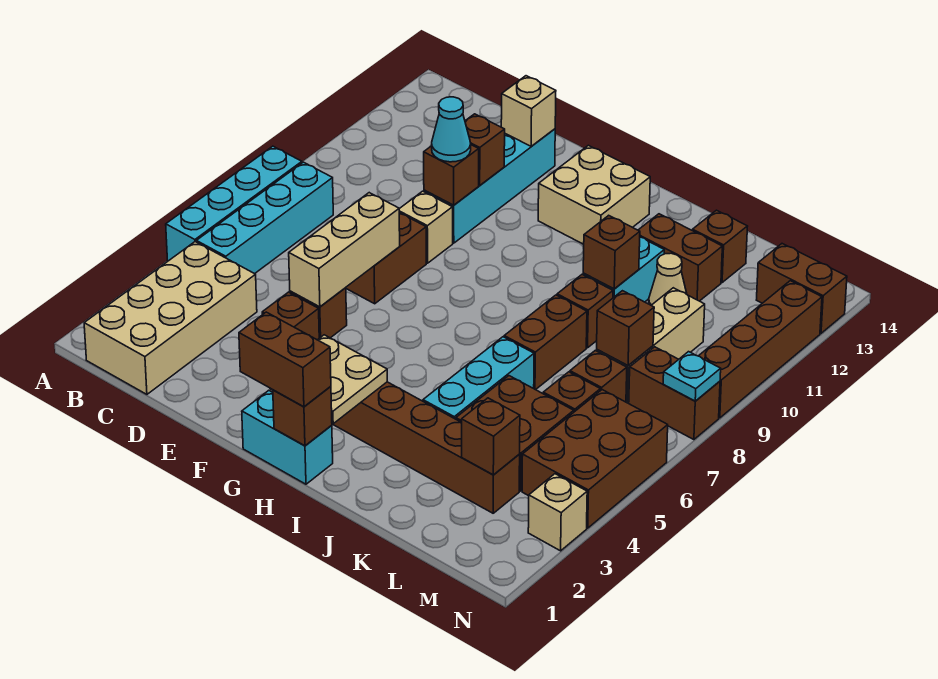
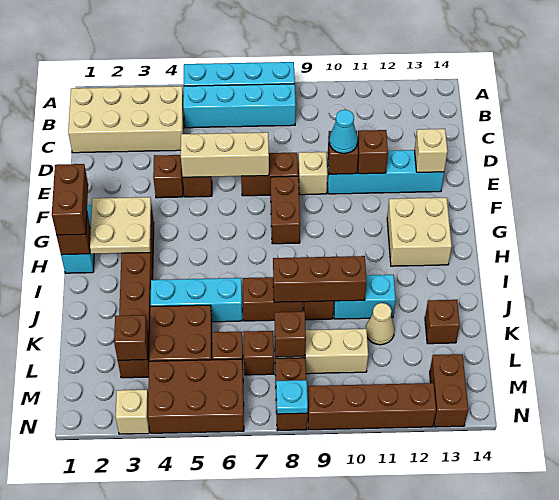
brown brick J10 level 2 -> brown brick J8:J10 level 2
brown brick J12:K12 level 1 -> brown brick F8:G8 level 1

